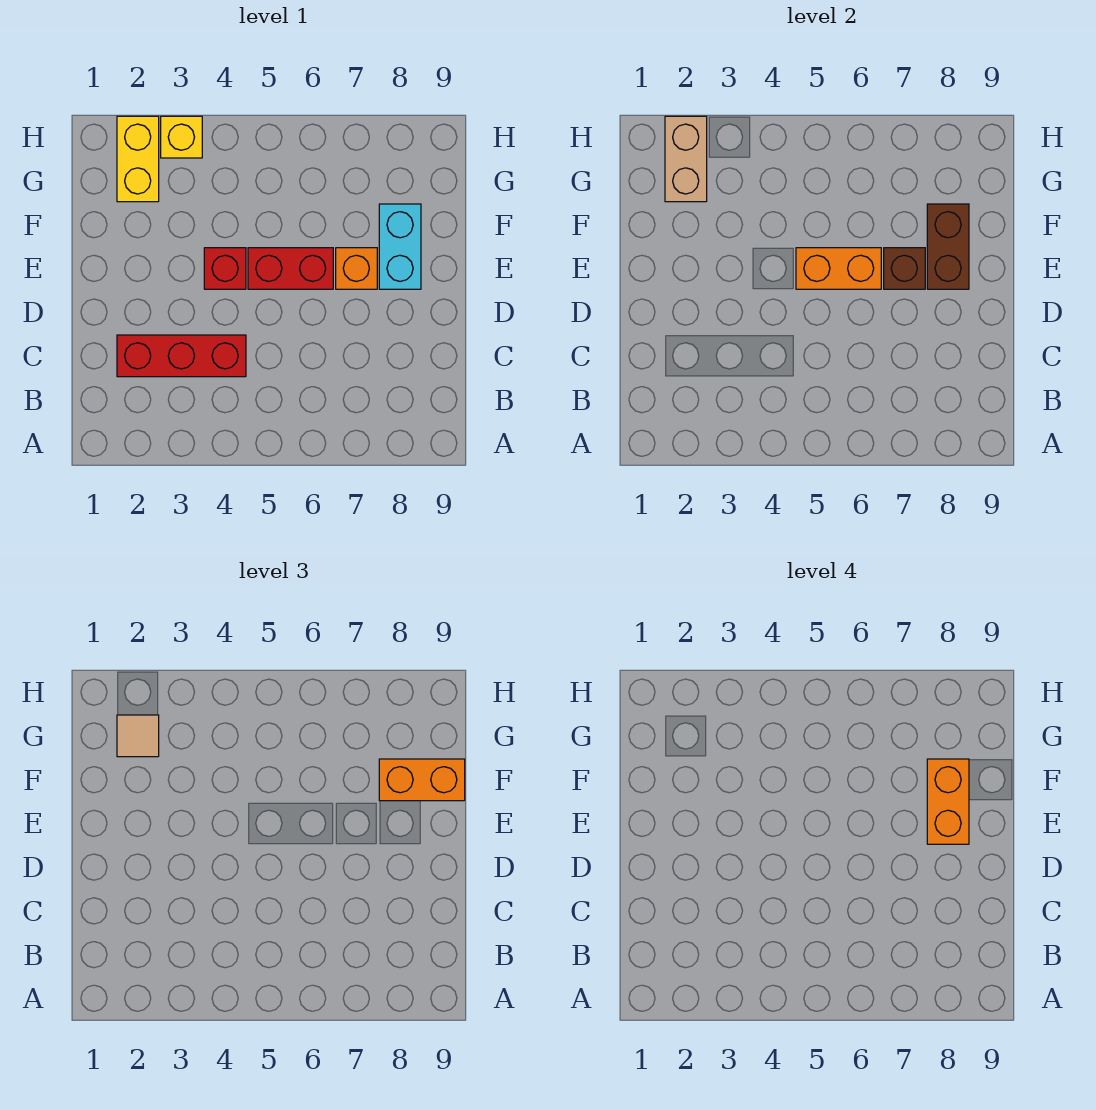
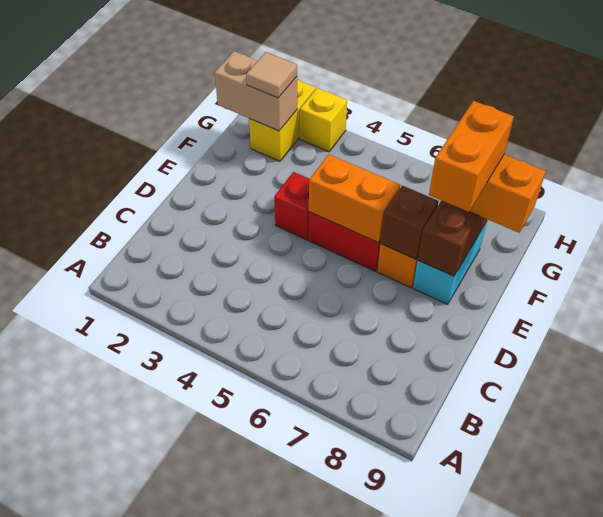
red brick C2:C4 level 1 -> none
tan brick G2:H2 level 2 -> tan brick G1:G2 level 2

